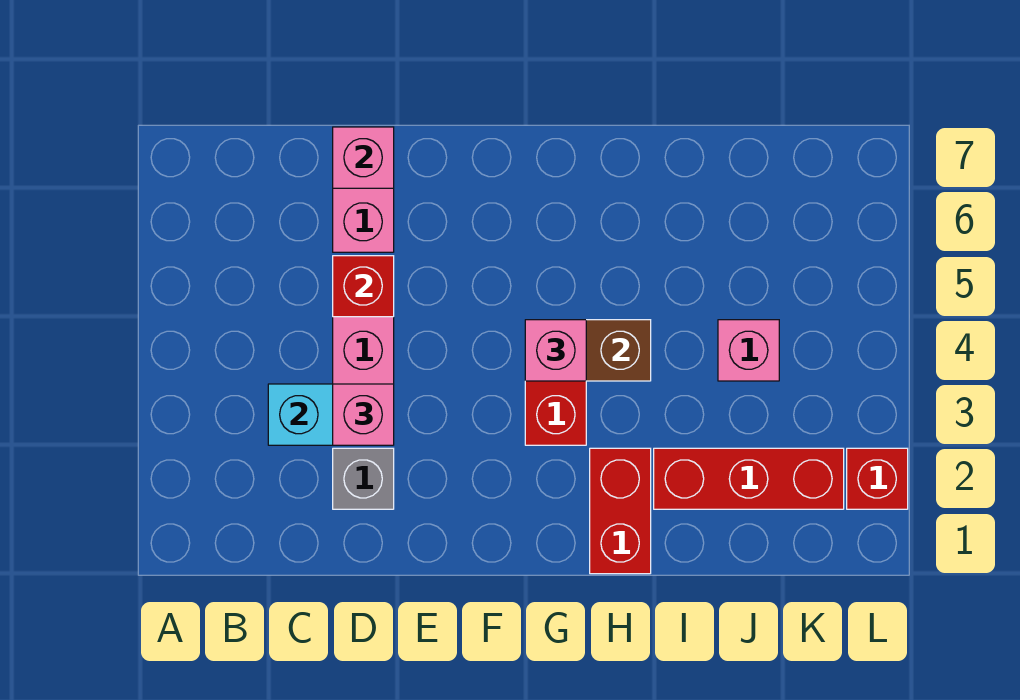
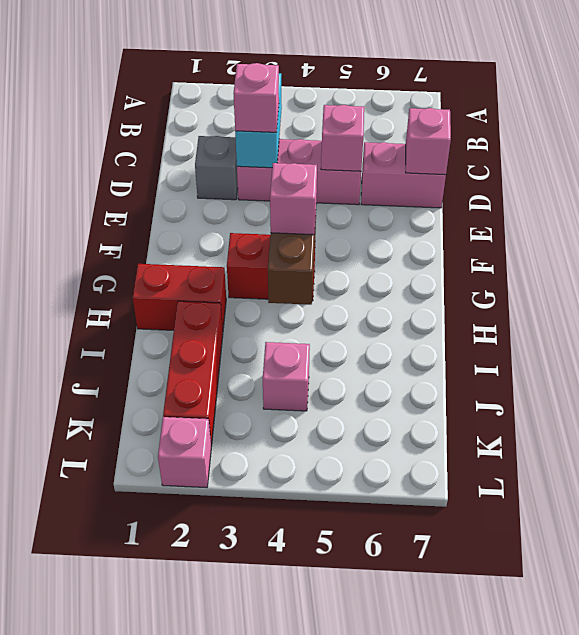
red brick D5 level 2 -> pink brick D5 level 2
red brick L2 level 1 -> pink brick L2 level 1

